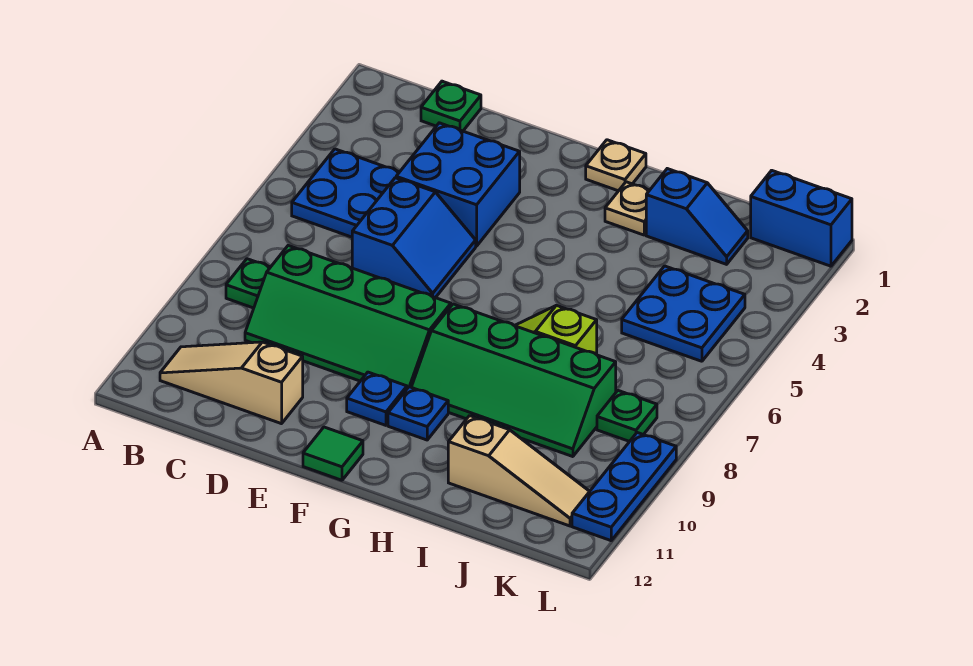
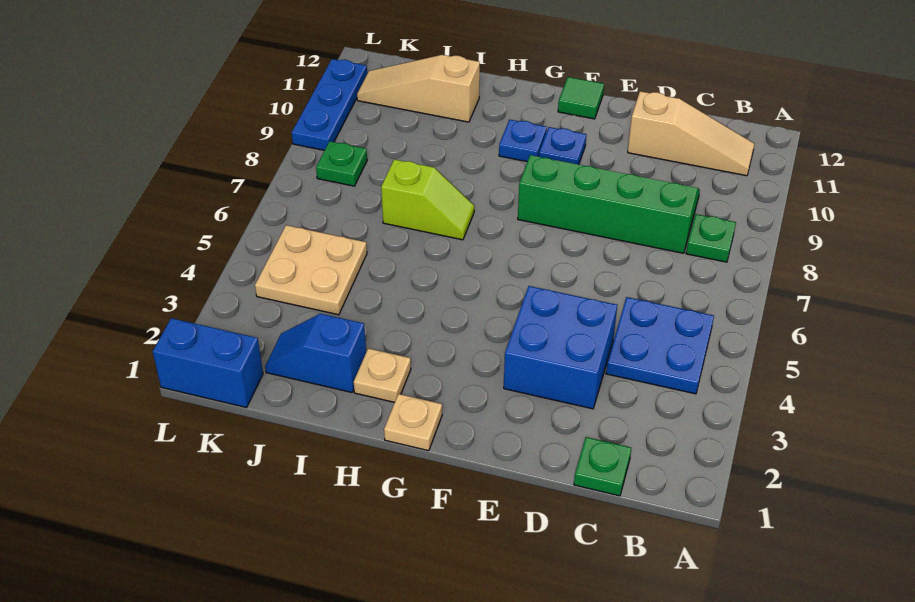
blue slope D5:E6 level 1 top D -> none
green slope G8:J9 level 1 top 8 -> none
blue plate J4:K5 level 1 -> tan plate J4:K5 level 1

